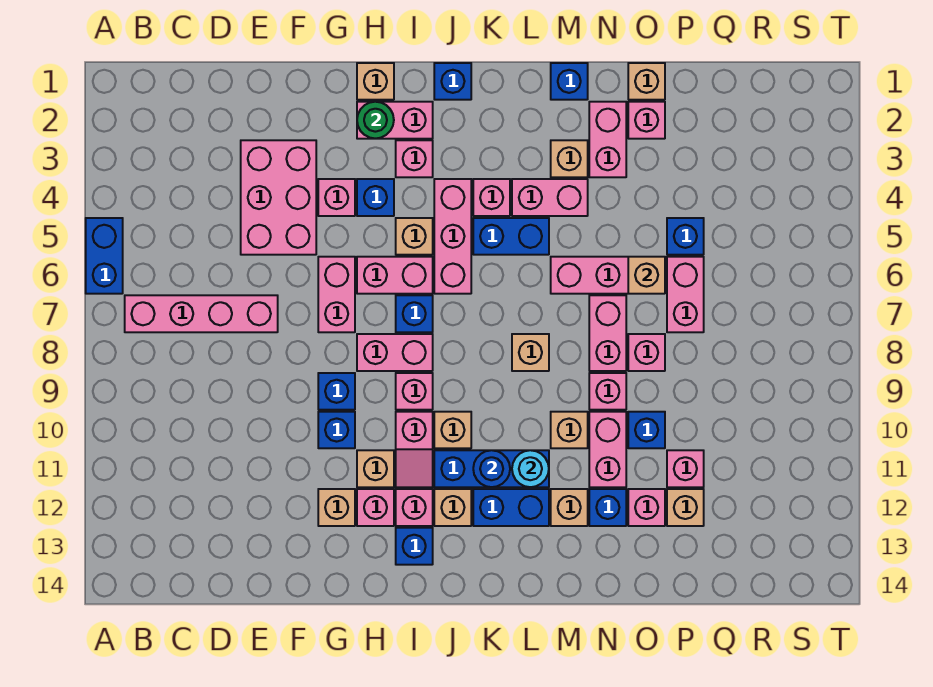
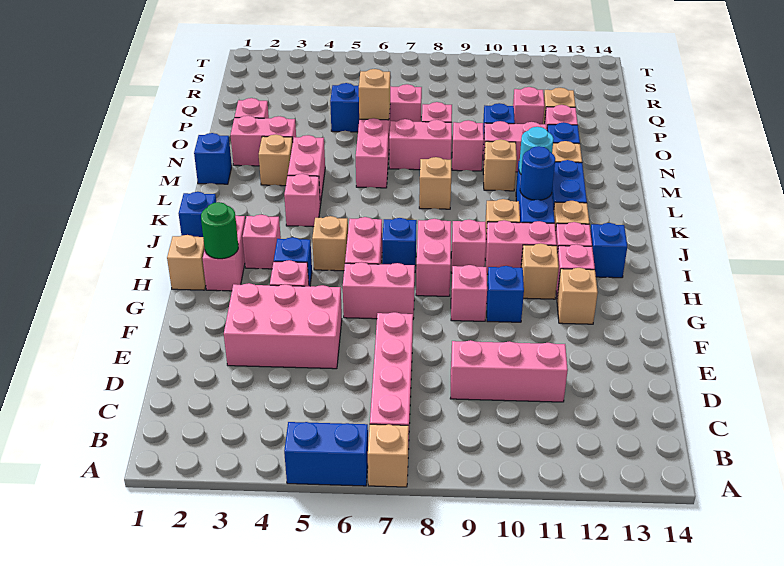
blue brick G9 level 1 -> pink brick G9 level 1
pink slope I10:I11 level 1 top 10 -> pink brick I10:I11 level 1
pink brick J4:J6 level 1 -> pink brick D9:D11 level 1
blue brick K5:L5 level 1 -> none
tan brick O1 level 1 -> tan brick A7 level 1

